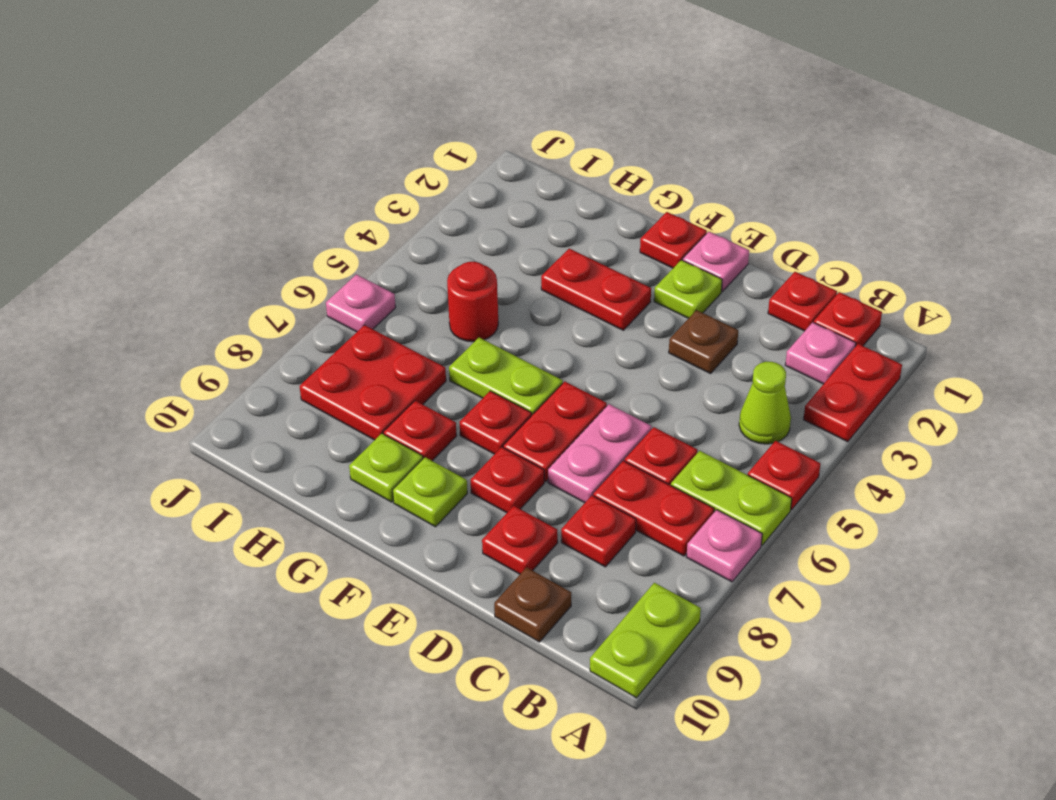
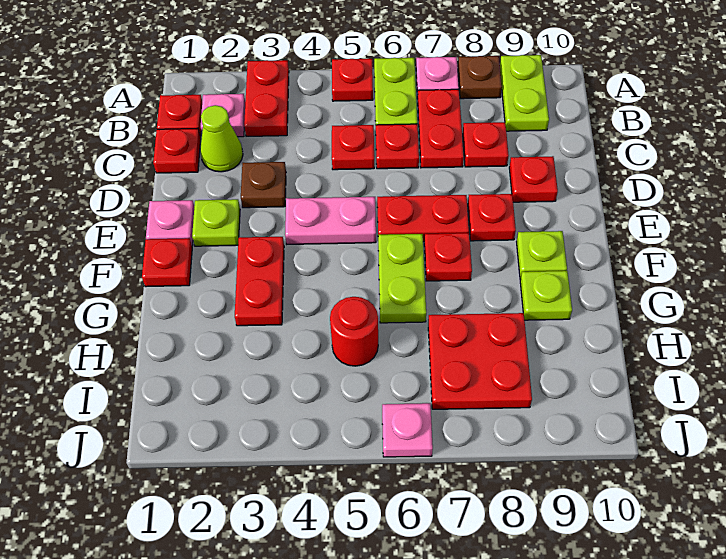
red plate A2:A3 level 1 -> red plate A3:B3 level 1
lime plate A9:A10 level 1 -> lime plate A9:B9 level 1
lime cone B4 level 1 -> lime cone C2 level 1
brown plate C10 level 1 -> brown plate A8 level 1
pink plate D6:D7 level 1 -> pink plate E4:E5 level 1
red plate G8 level 1 -> red plate C5 level 1

